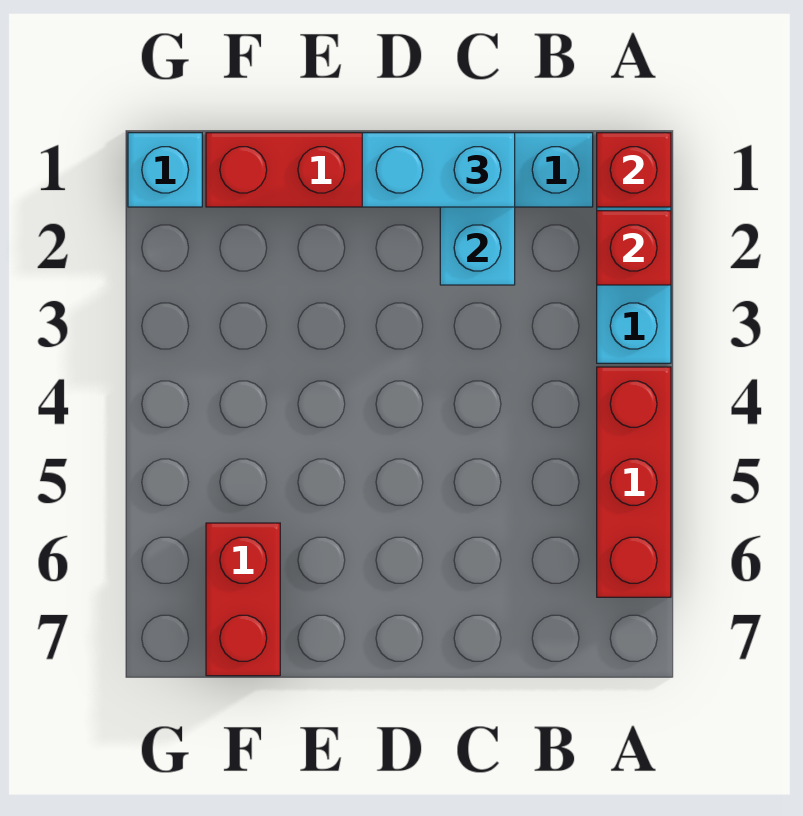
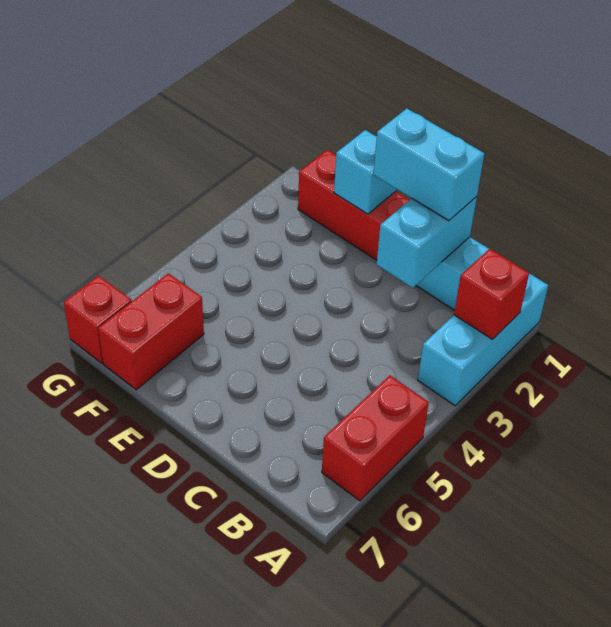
red brick A1 level 2 -> red brick G7 level 1
red brick A4:A6 level 1 -> red brick A5:A6 level 1
cyan brick G1 level 1 -> cyan brick E1 level 2

